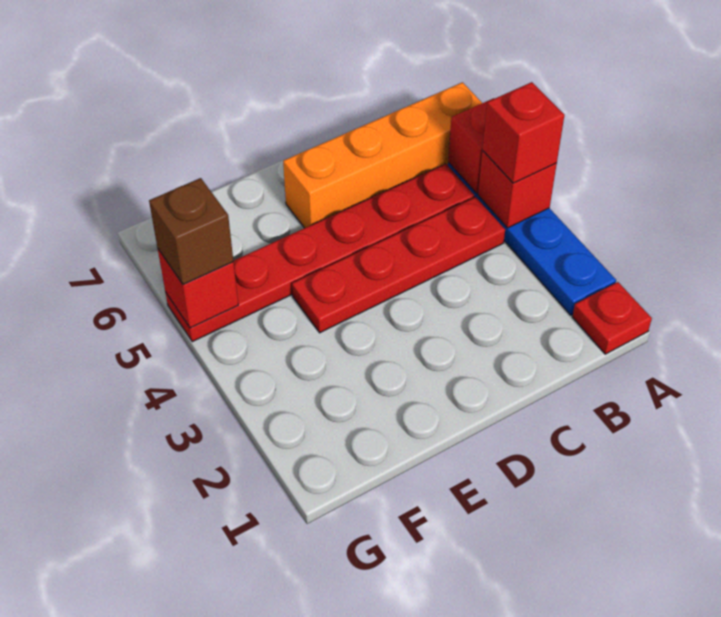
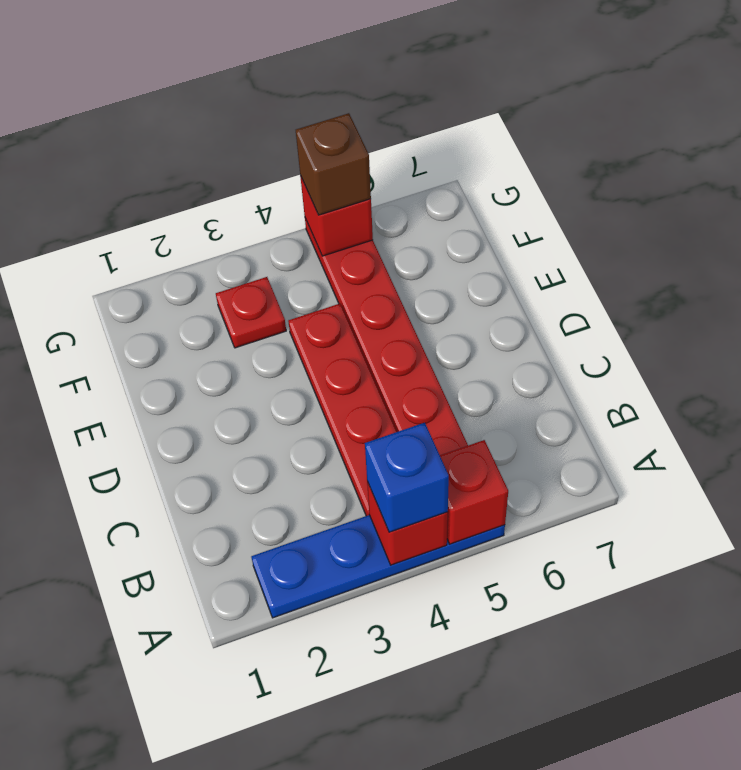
red plate A1 level 1 -> red plate F3 level 1
red brick A4 level 3 -> blue brick A4 level 3
orange brick A6:D6 level 1 -> none

